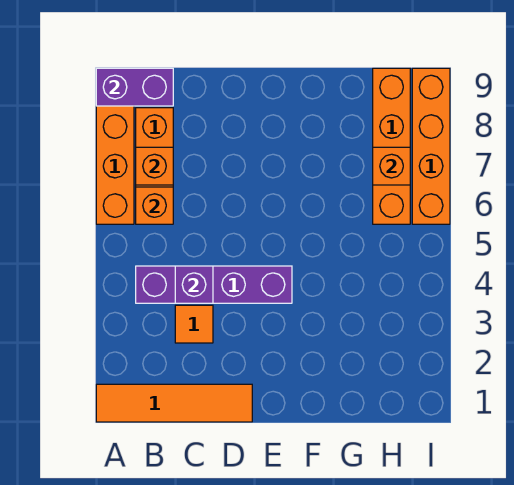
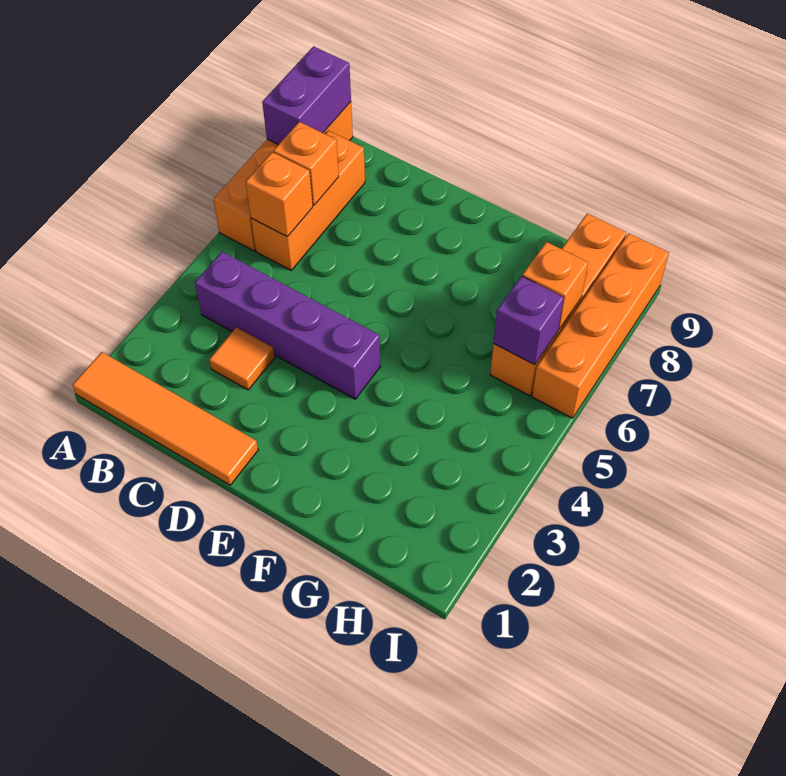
purple brick A9:B9 level 2 -> purple brick A8:A9 level 2
purple brick C4 level 2 -> purple brick H6 level 2

